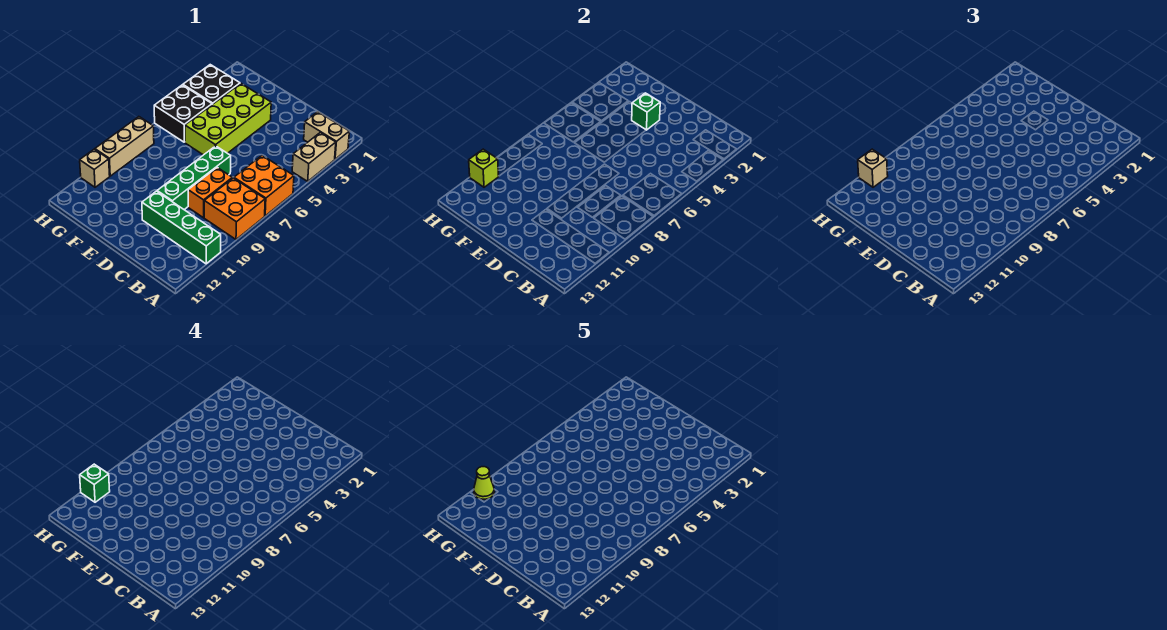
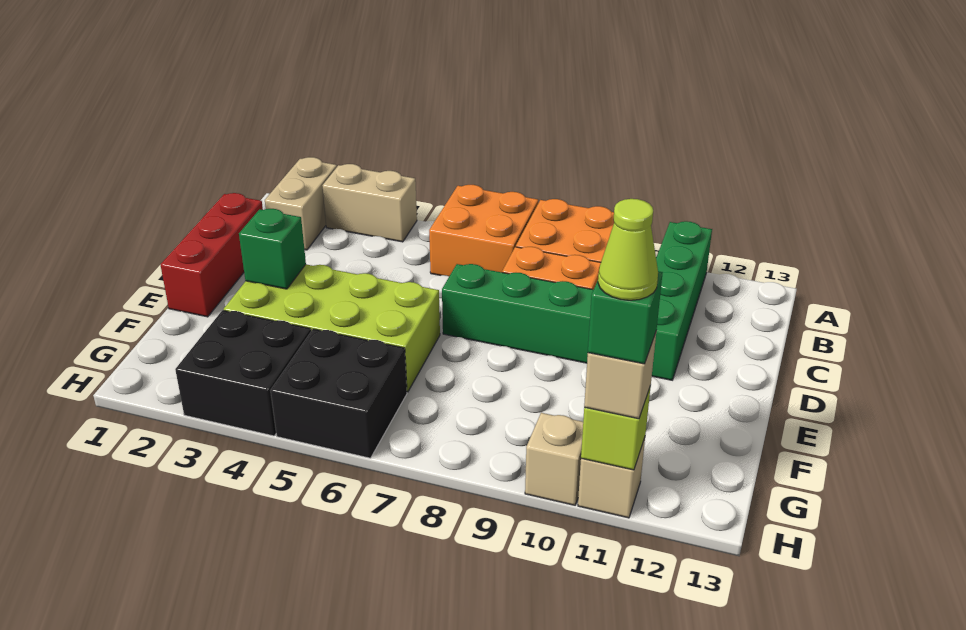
none -> red brick C1:E1 level 1
tan brick H8:H10 level 1 -> tan brick H10 level 1

